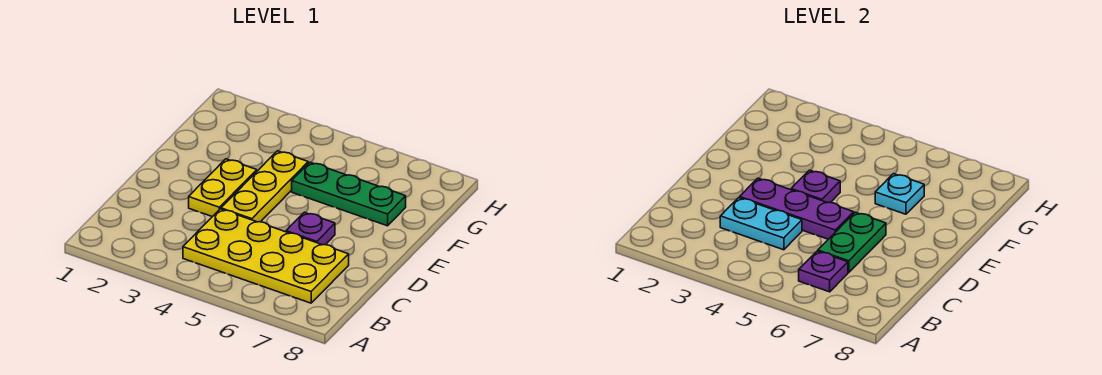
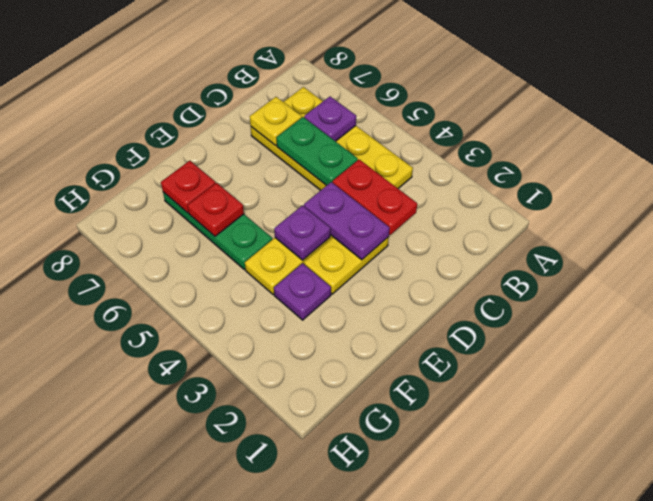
cyan plate C3:C4 level 2 -> red plate C3:C4 level 2
green plate C6:D6 level 2 -> green plate C5:C6 level 2
none -> yellow plate C7 level 2
purple plate D3:D5 level 2 -> purple plate D3:D4 level 2
purple plate D6 level 1 -> purple plate F3 level 1
cyan plate F6 level 2 -> red plate F6 level 2
none -> red plate F7 level 2

